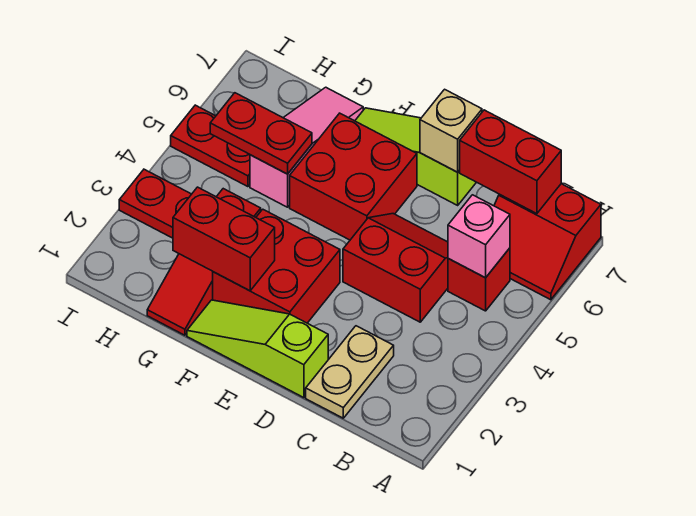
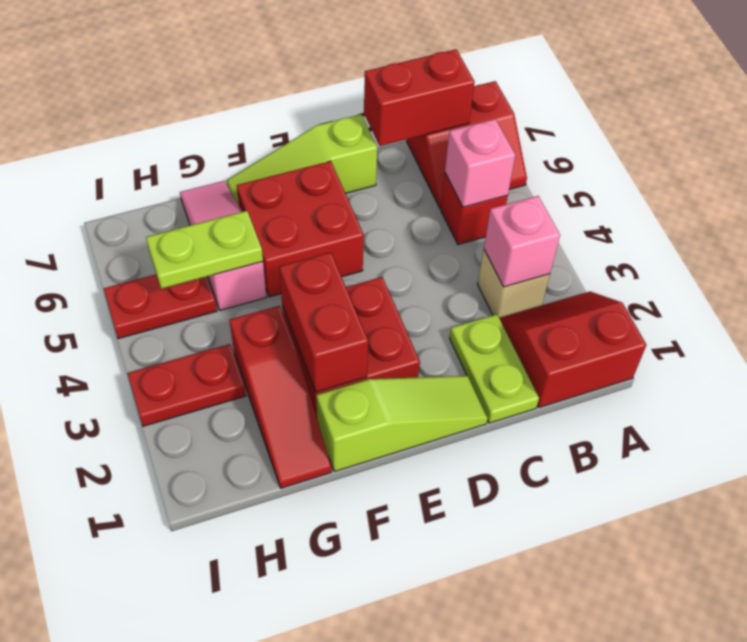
none -> pink brick B3 level 2
tan plate C1:C2 level 1 -> lime plate C1:C2 level 1
red slope C4:D5 level 1 top 4 -> red slope A1:B2 level 1 top 1
lime slope D1:F1 level 1 top D -> lime slope D1:F1 level 1 top F
tan brick D7 level 2 -> tan brick B3 level 1
red brick F2:G2 level 2 -> red brick F2:F3 level 2
red plate G5:H5 level 2 -> lime plate G5:H5 level 2

